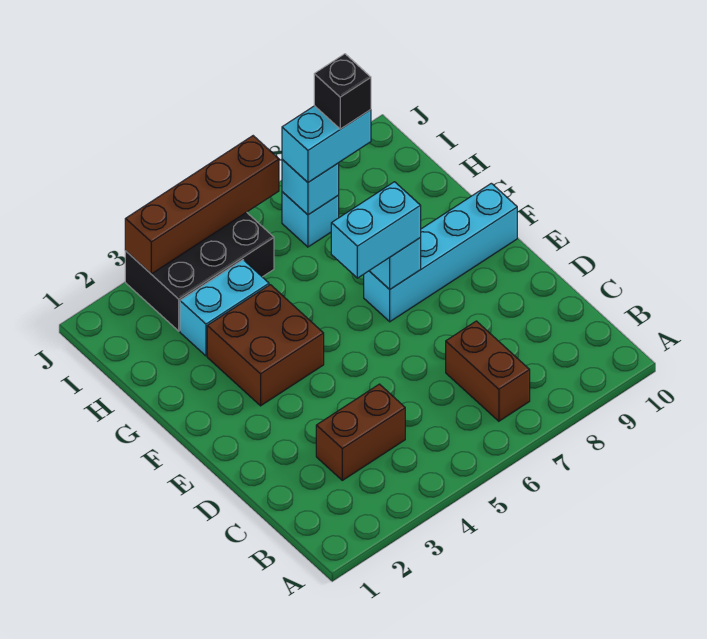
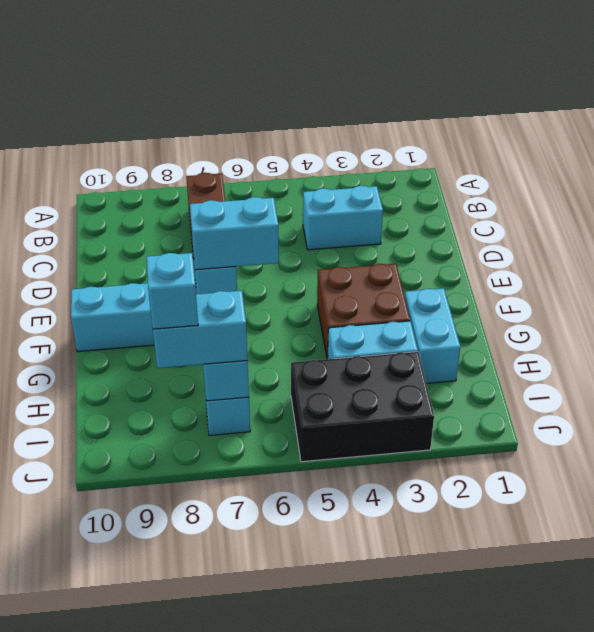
brown brick C3:C4 level 1 -> cyan brick C3:C4 level 1
none -> cyan brick G2:H2 level 1
black brick I8 level 4 -> cyan brick I8 level 4
brown brick J3:J6 level 2 -> none

